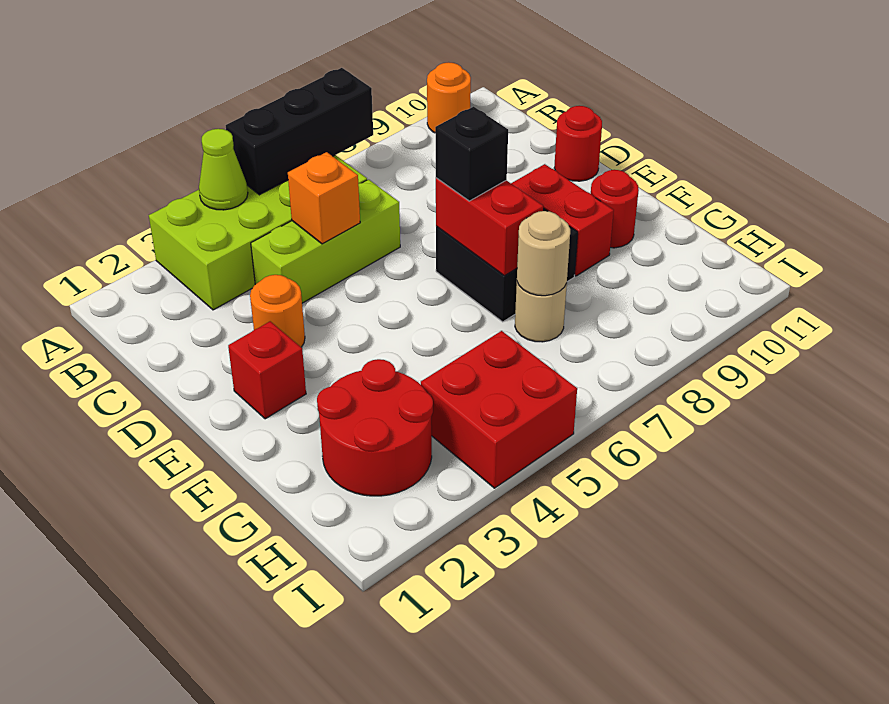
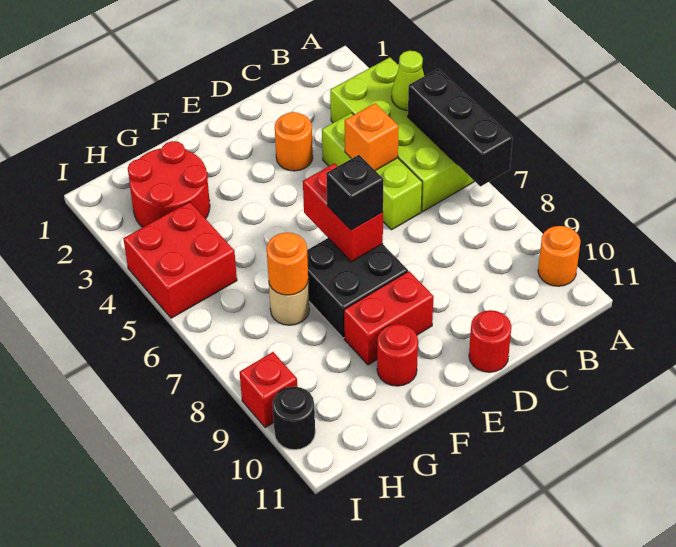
red brick E2 level 1 -> red brick I9 level 1
red brick E7:F7 level 2 -> red brick E6:E7 level 2
tan round brick G7 level 2 -> orange round brick G7 level 2
none -> black round brick I10 level 1

